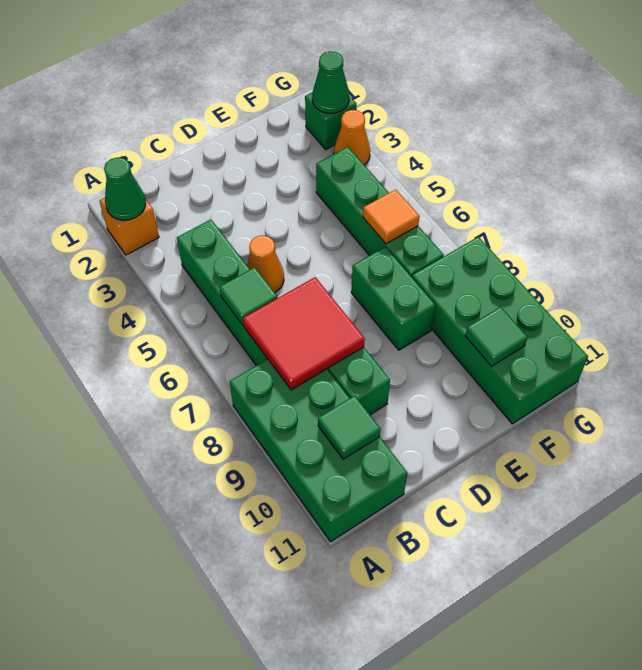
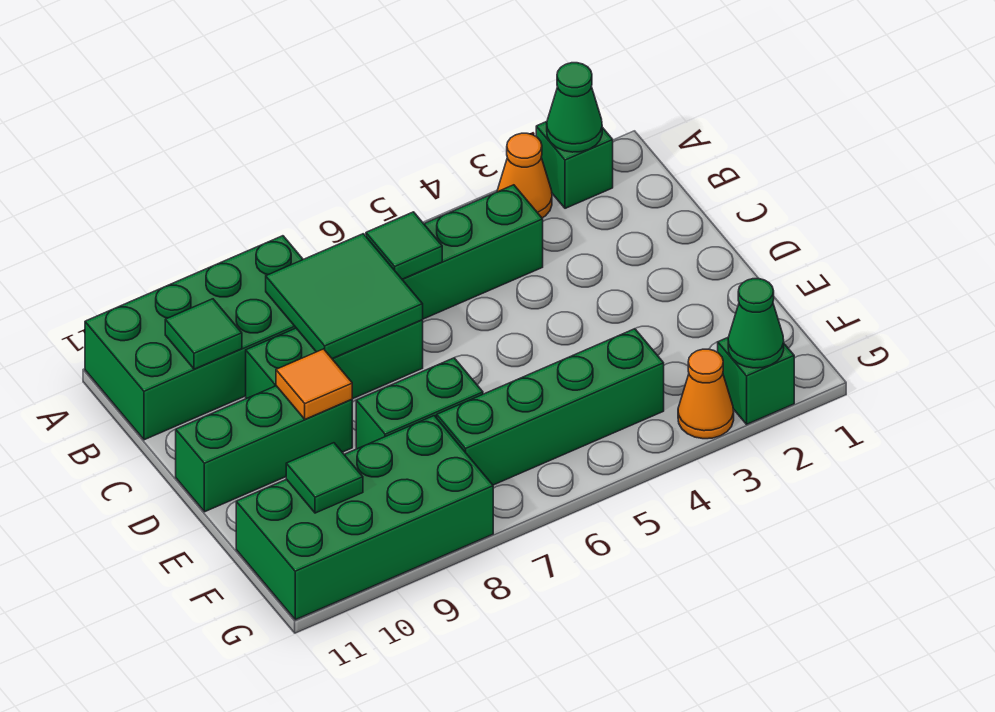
orange brick A2 level 1 -> green brick A2 level 1
red tile B7:C8 level 2 -> green tile B7:C8 level 2
orange cone C5 level 1 -> orange cone A3 level 1
none -> green brick D9:D11 level 1
orange tile F6 level 2 -> orange tile D9 level 2

